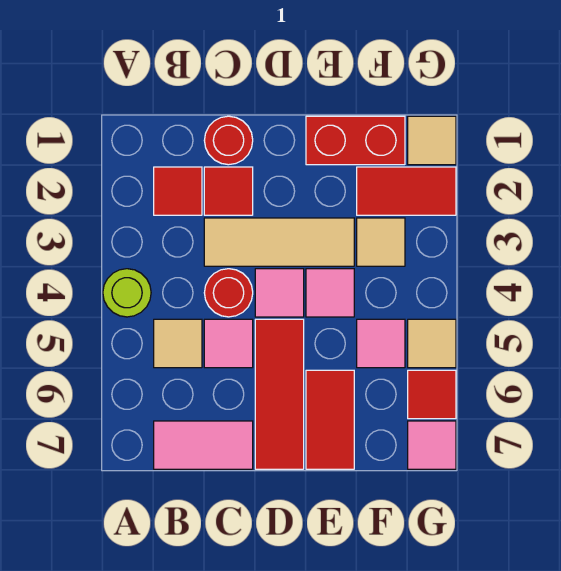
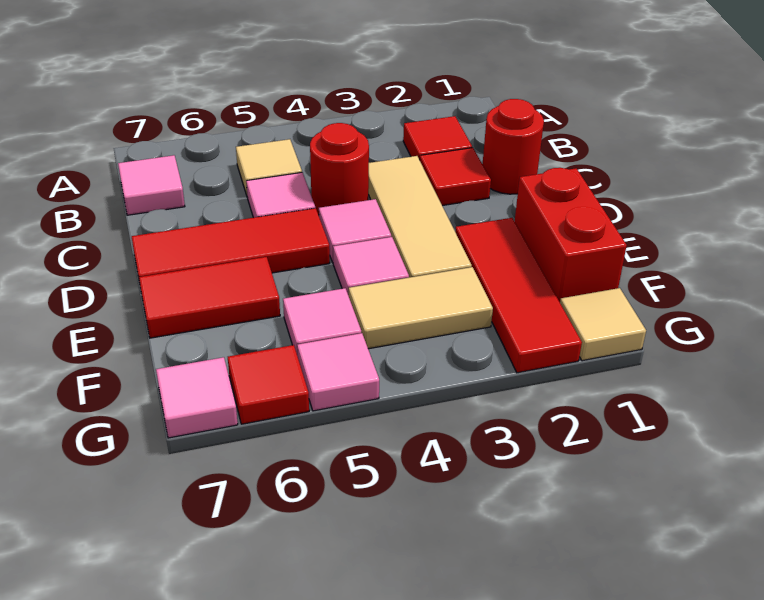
lime round brick A4 level 1 -> none
pink tile B7:C7 level 1 -> pink tile B7 level 1
red tile F2:G2 level 1 -> red tile E2:G2 level 1
tan tile F3 level 1 -> tan tile F3:F4 level 1
tan tile G5 level 1 -> pink tile G5 level 1

